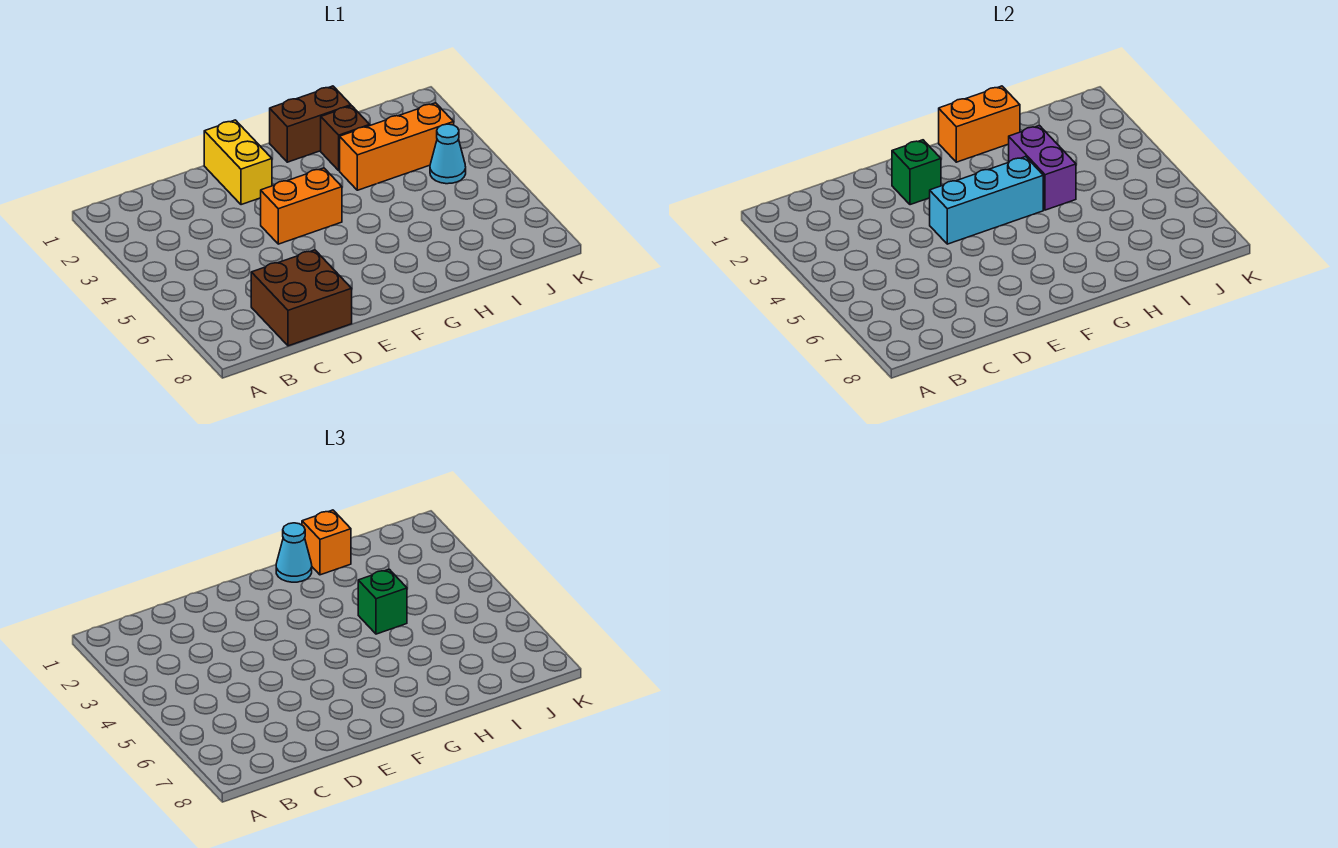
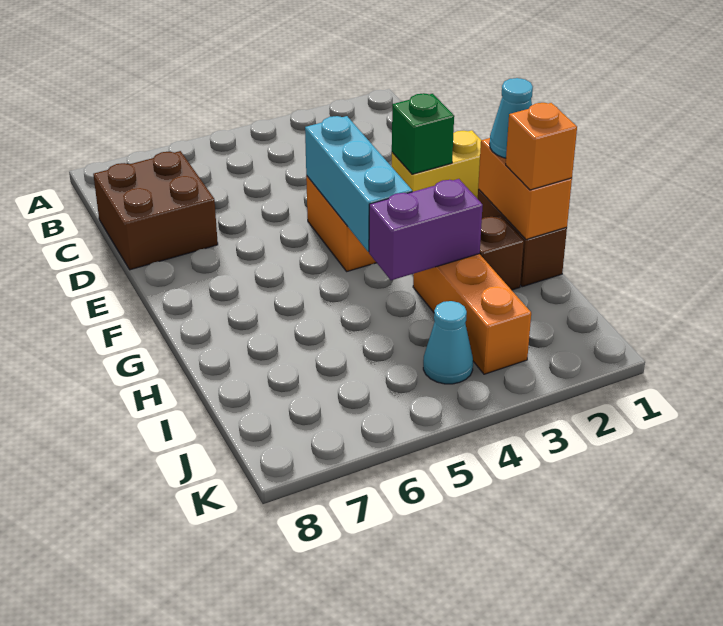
green brick H4 level 3 -> none

